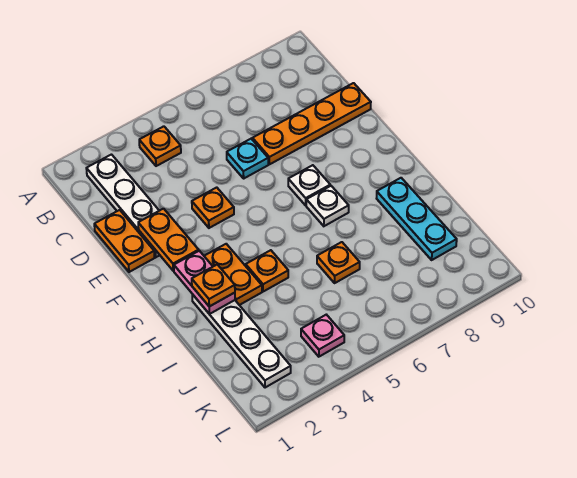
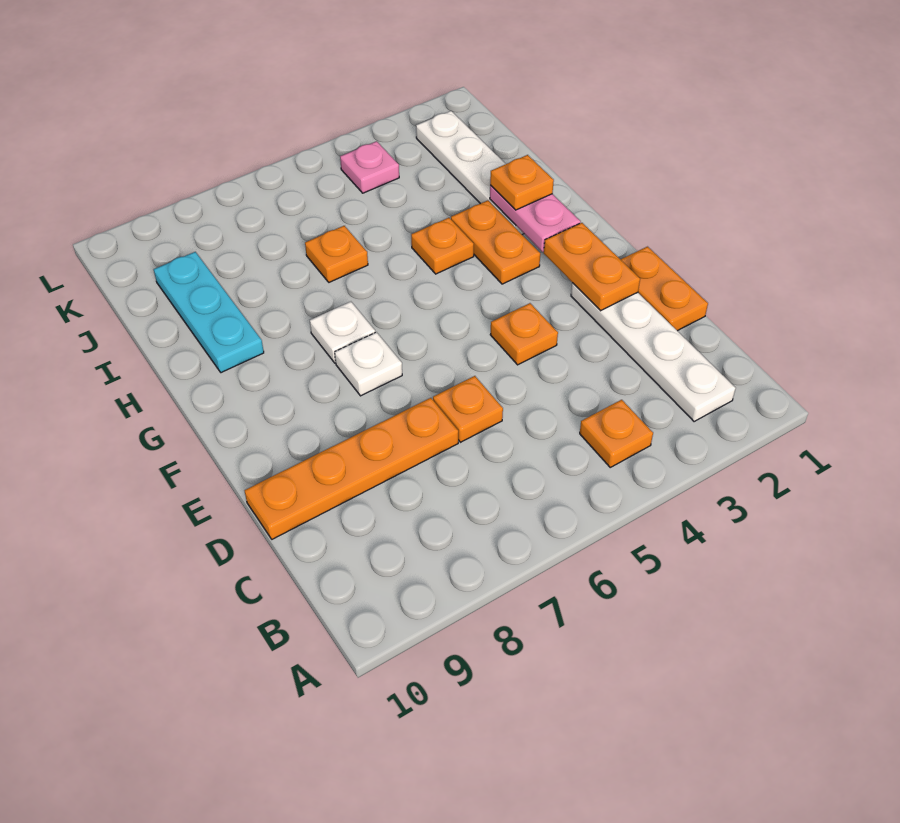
cyan plate D6 level 1 -> orange plate D6 level 1

